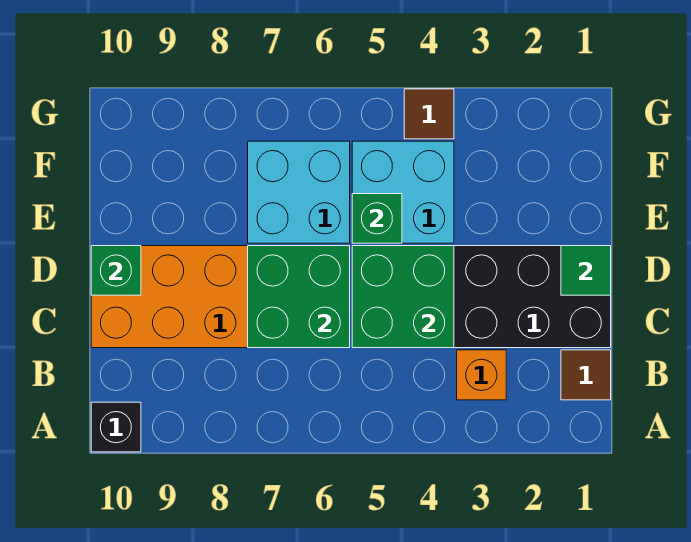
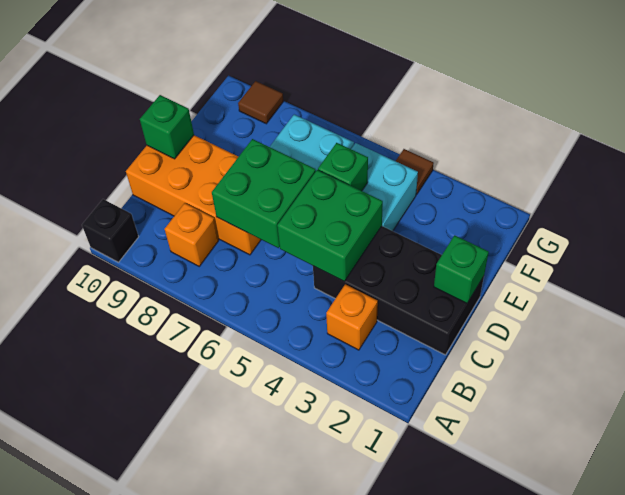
brown tile B1 level 1 -> brown tile G9 level 1
none -> orange brick B8 level 1
green tile D1 level 2 -> green brick D1 level 2

